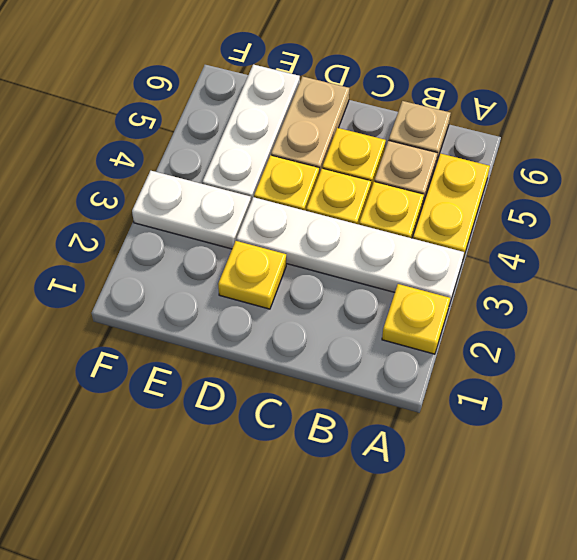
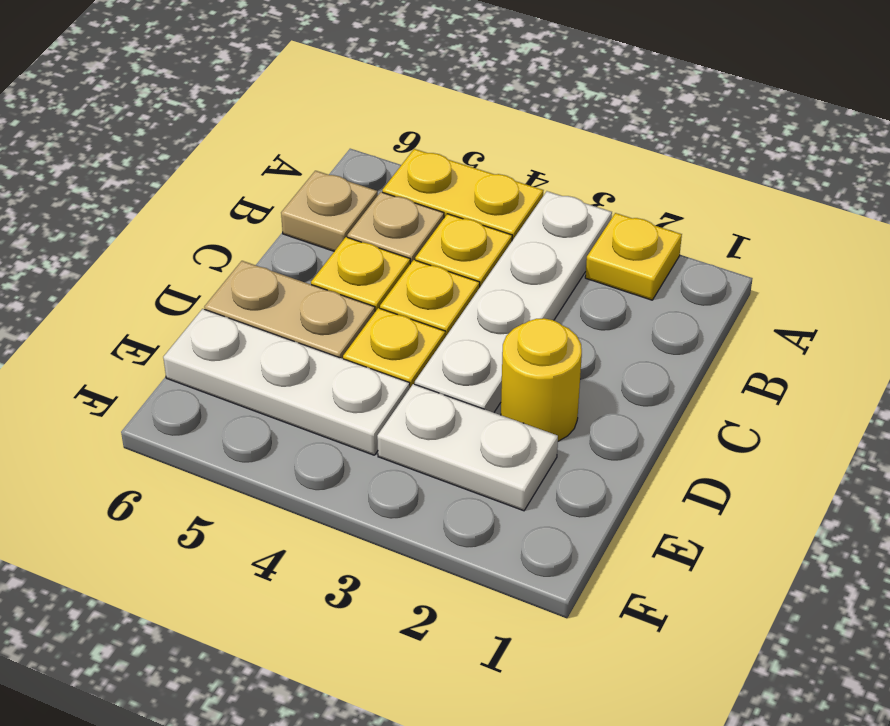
yellow plate D2 level 1 -> yellow round brick D2 level 1
white plate E3:F3 level 1 -> white plate E2:E3 level 1

